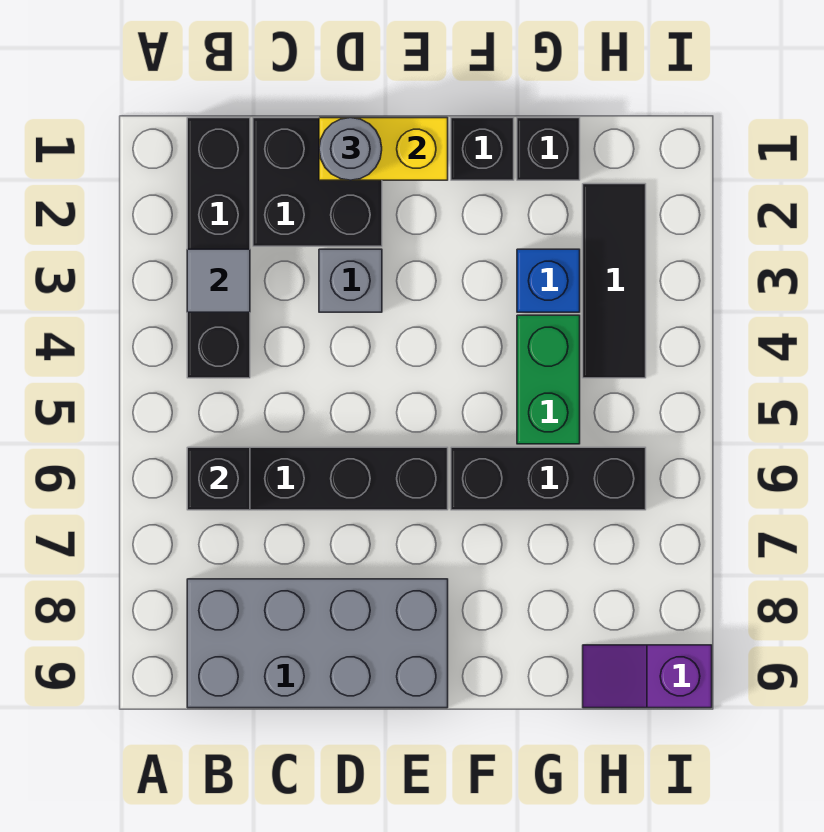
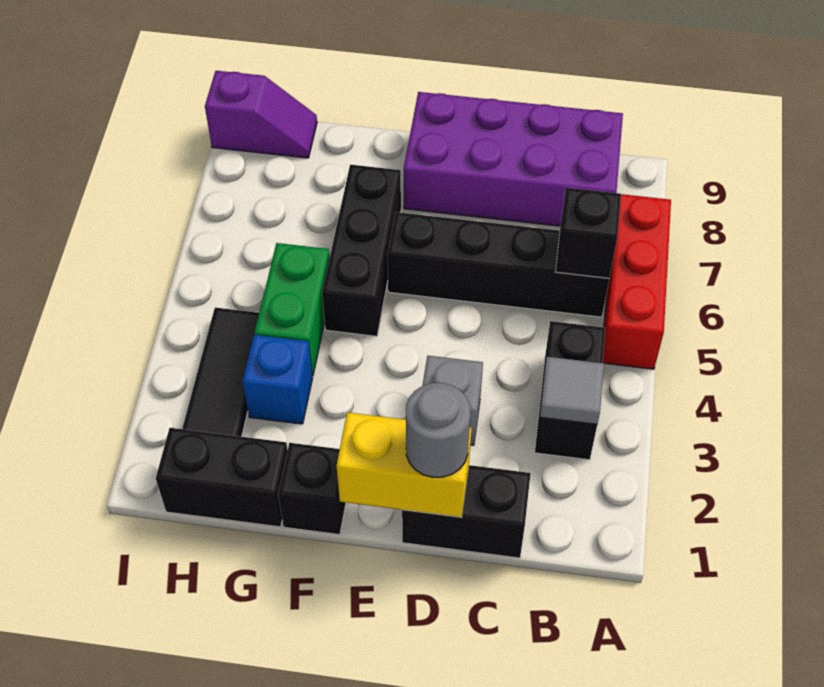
none -> red brick A5:A7 level 1
black brick B1:B4 level 1 -> black brick B3:B4 level 1
grey brick B8:E9 level 1 -> purple brick B8:E9 level 1
black brick C1:D2 level 1 -> black brick C1:D1 level 1
black brick F6:H6 level 1 -> black brick F5:F7 level 1
black brick G1 level 1 -> black brick G1:H1 level 1

